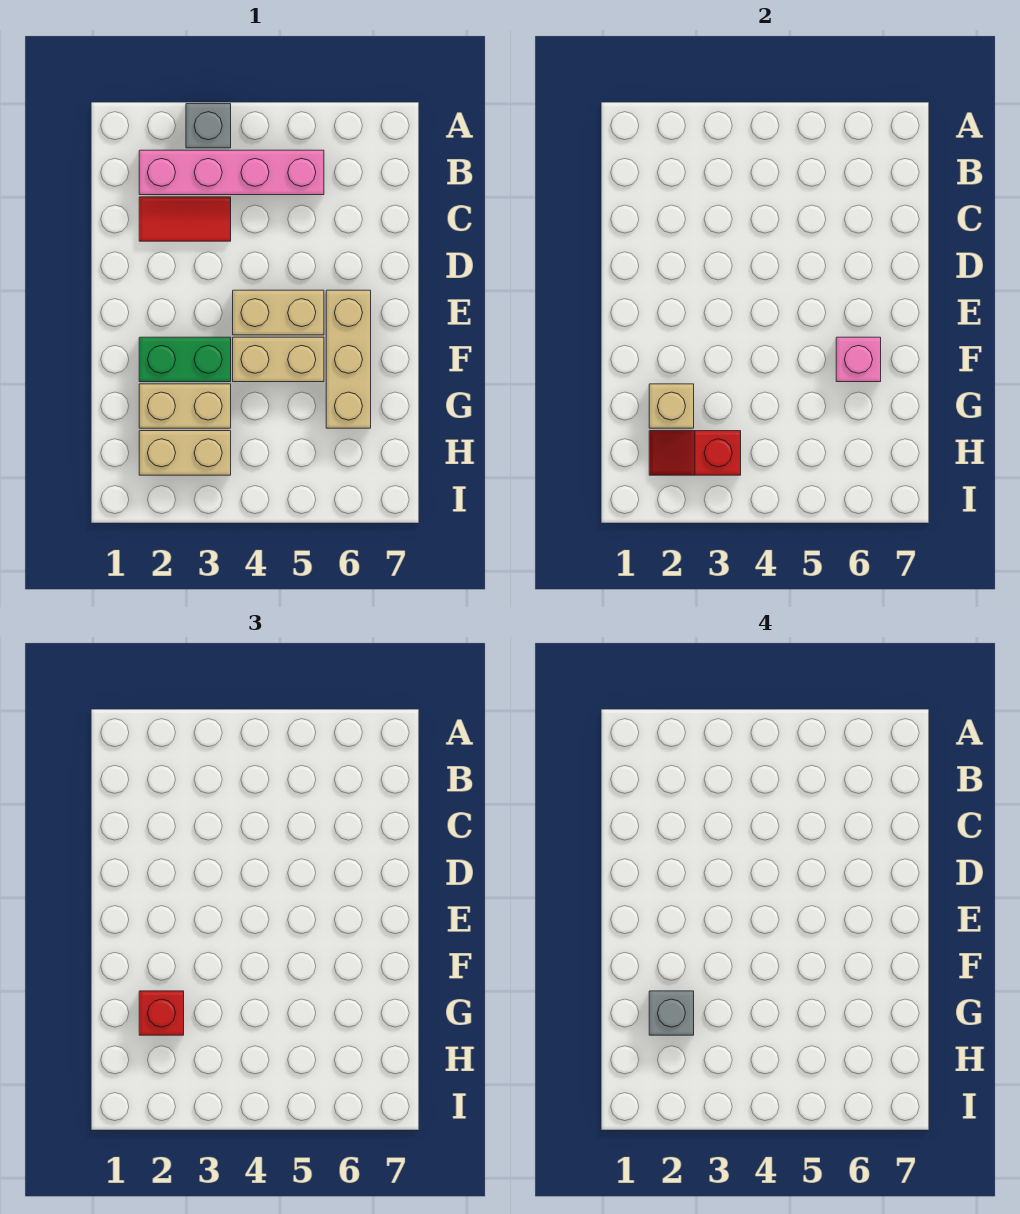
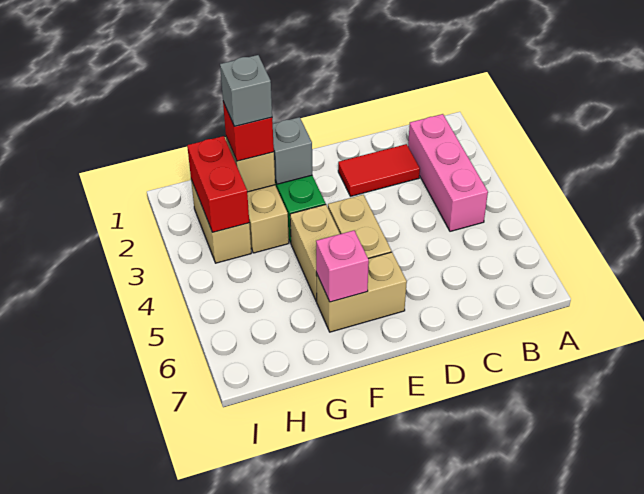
grey brick A3 level 1 -> grey brick F2 level 2
pink brick B2:B5 level 1 -> pink brick B2:B4 level 1
red tile C2:C3 level 1 -> red tile C2:D2 level 1
tan brick E6:G6 level 1 -> tan brick E6:F6 level 1
red slope H2:H3 level 2 top 3 -> red brick H2:H3 level 2

